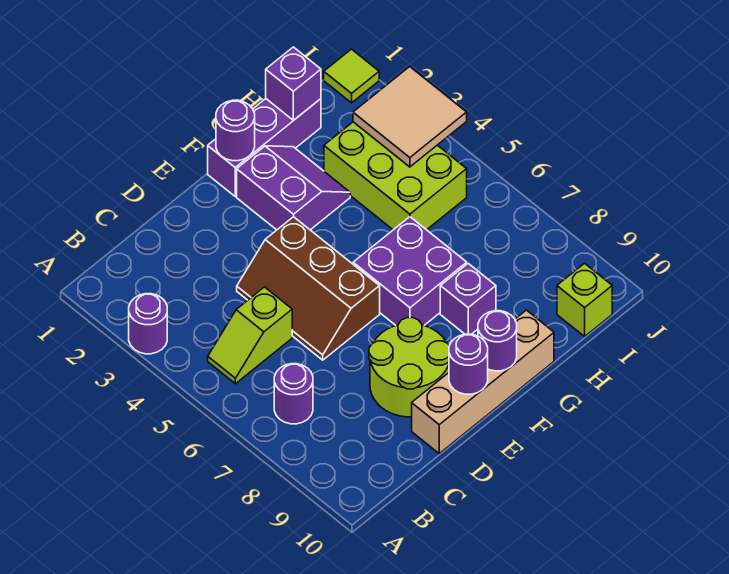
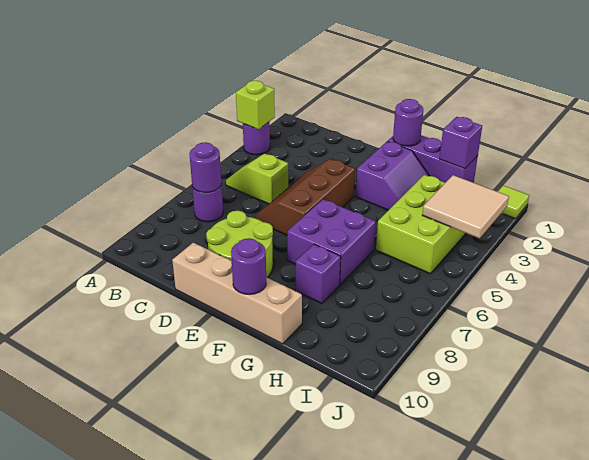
purple round brick E10 level 2 -> purple round brick B7 level 2
lime brick I10 level 1 -> lime brick A3 level 2

